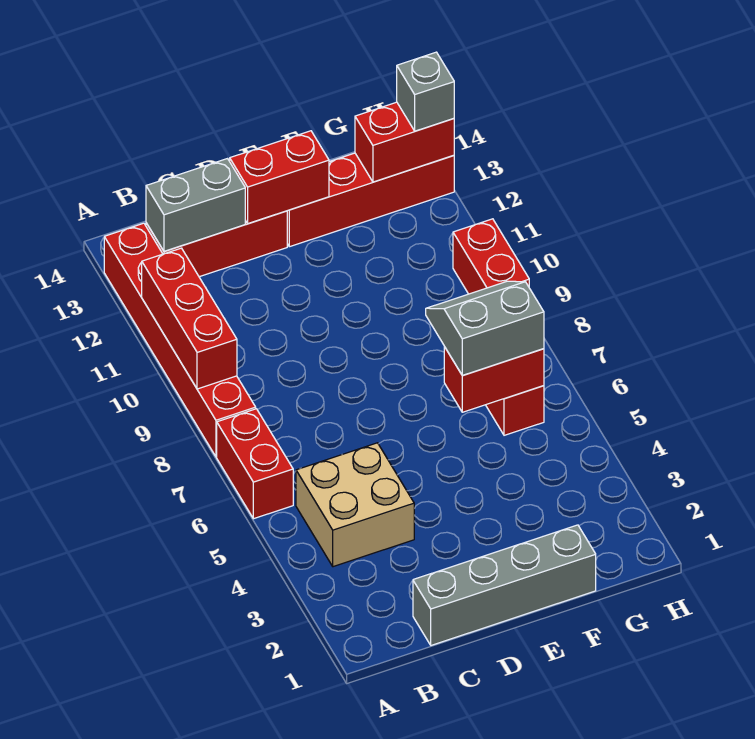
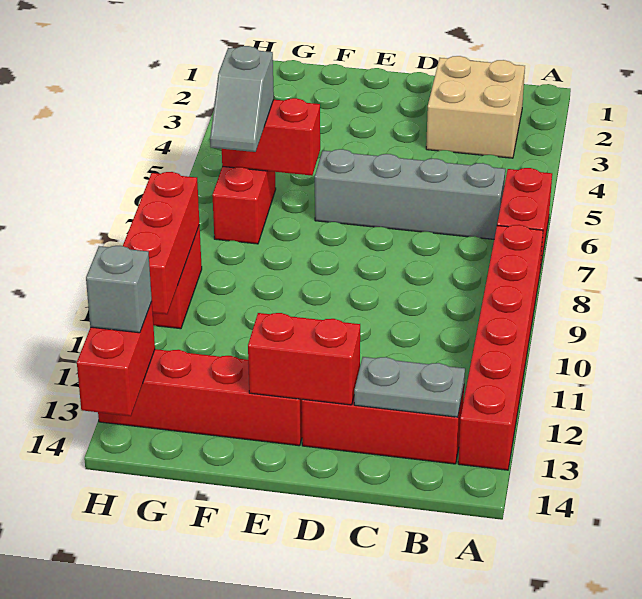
red brick A9:A11 level 2 -> red brick H9:H11 level 2
tan brick B4:C5 level 1 -> tan brick B2:C3 level 1
grey brick B13:C13 level 2 -> grey plate B13:C13 level 2
grey brick C1:F1 level 1 -> grey brick B6:E6 level 1
grey slope F6:G7 level 3 top 6 -> grey slope G6:G7 level 3 top 6
red brick G13:H13 level 2 -> red brick H13:H14 level 2

